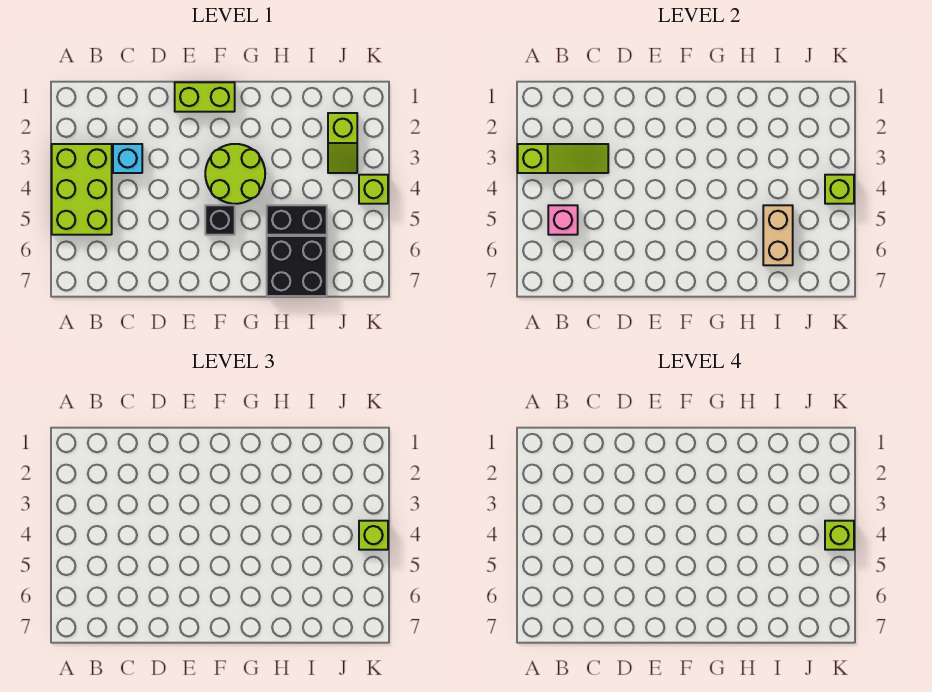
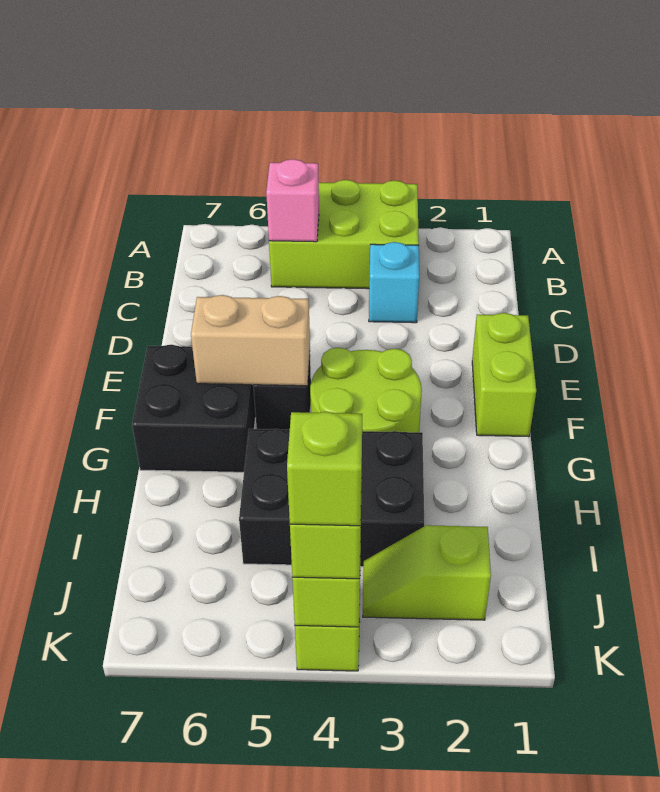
lime slope A3:C3 level 2 top A -> none
black brick H5:I5 level 1 -> black brick H3:I5 level 1
black brick H6:I7 level 1 -> black brick F6:G7 level 1
tan brick I5:I6 level 2 -> tan brick F5:F6 level 2

